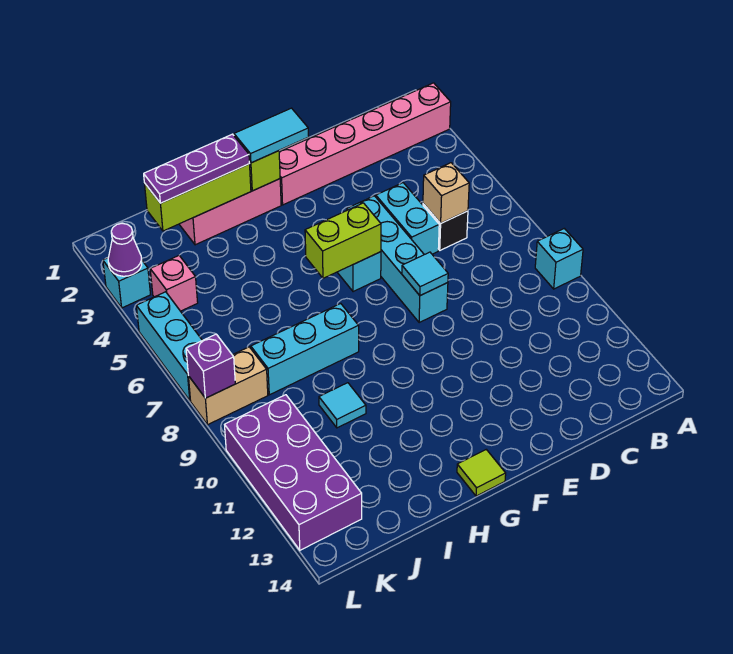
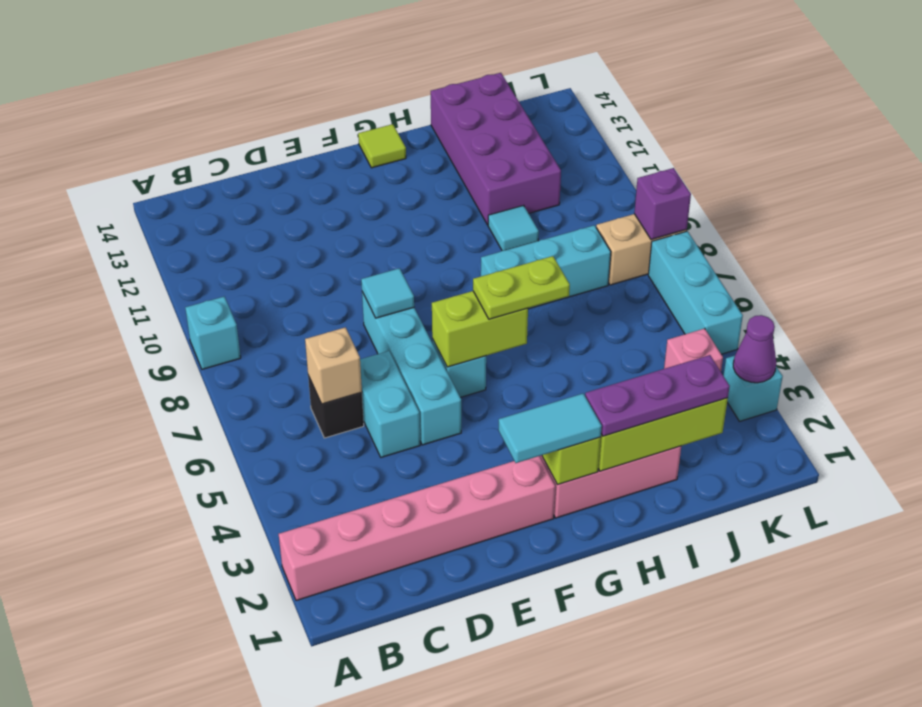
none -> lime plate G6:H6 level 3
purple brick K10:L13 level 1 -> purple brick I11:J14 level 1

